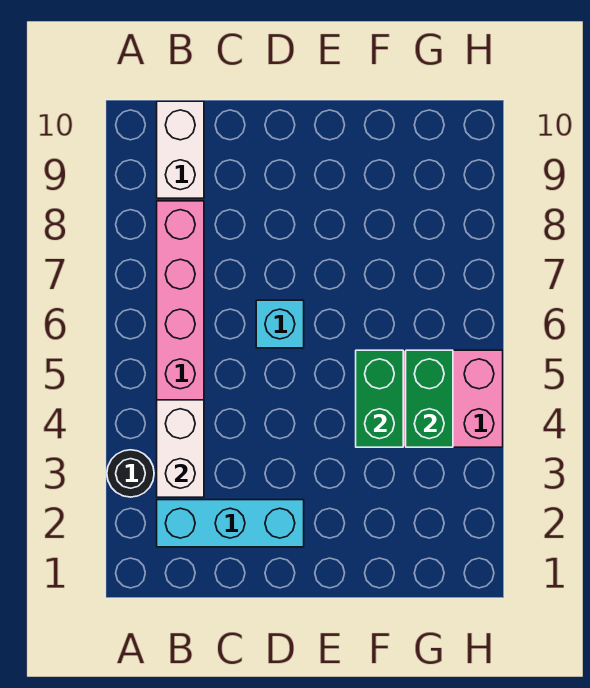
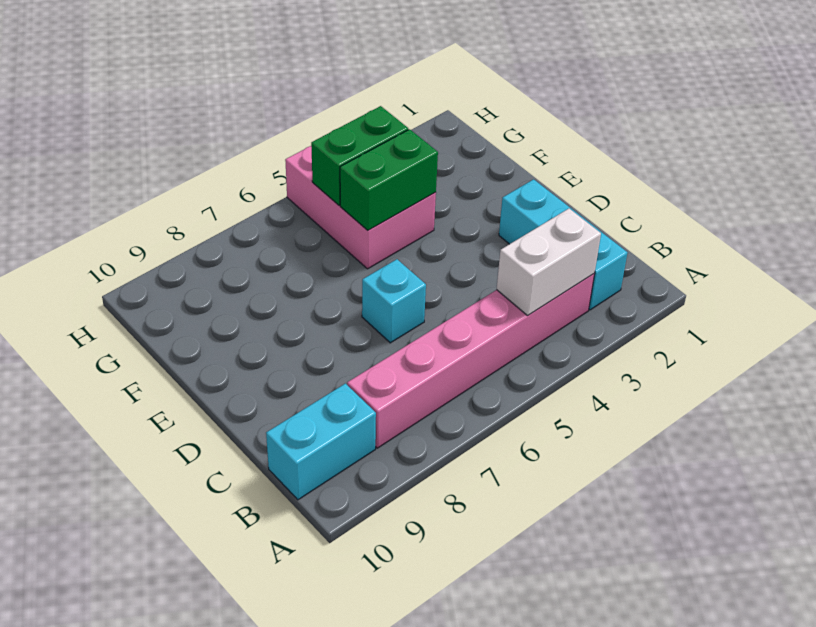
black round brick A3 level 1 -> none
white brick B9:B10 level 1 -> cyan brick B9:B10 level 1

